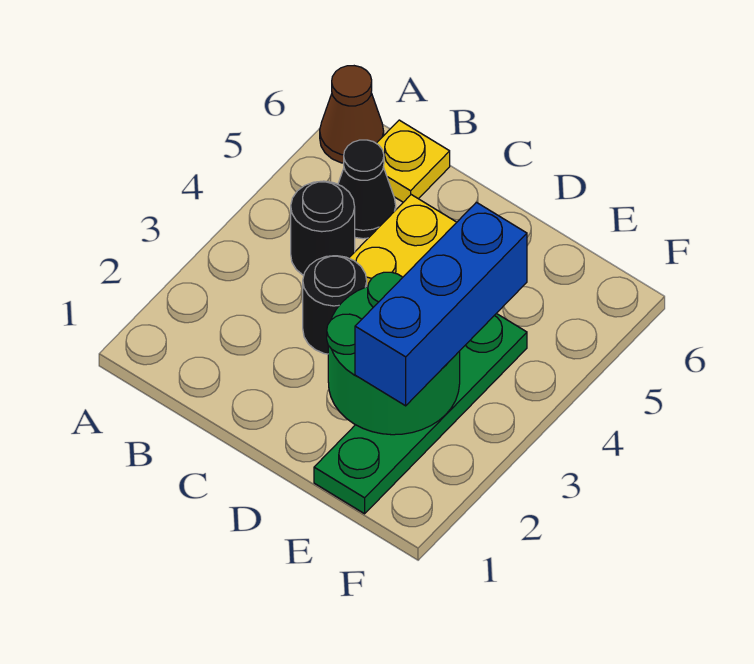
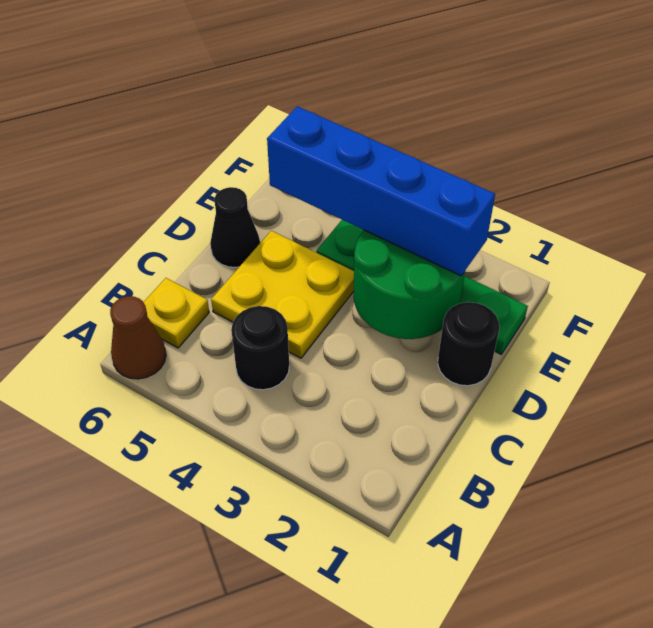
black cone B5 level 1 -> black cone D6 level 1
black round brick C3 level 1 -> black round brick D1 level 1
blue brick E2:E4 level 3 -> blue brick E2:E5 level 3

